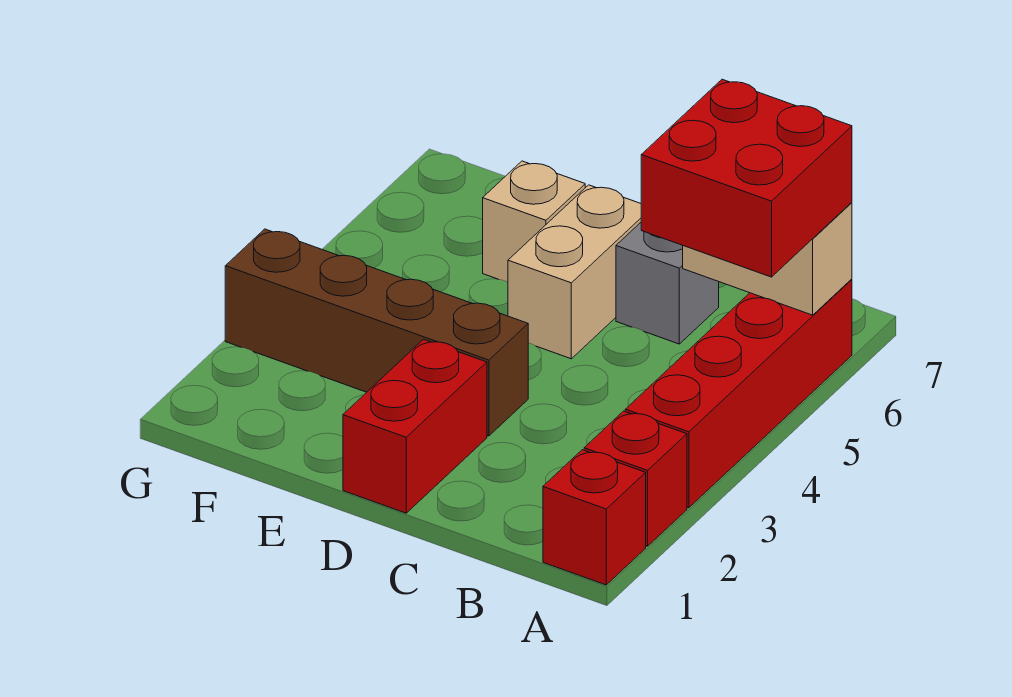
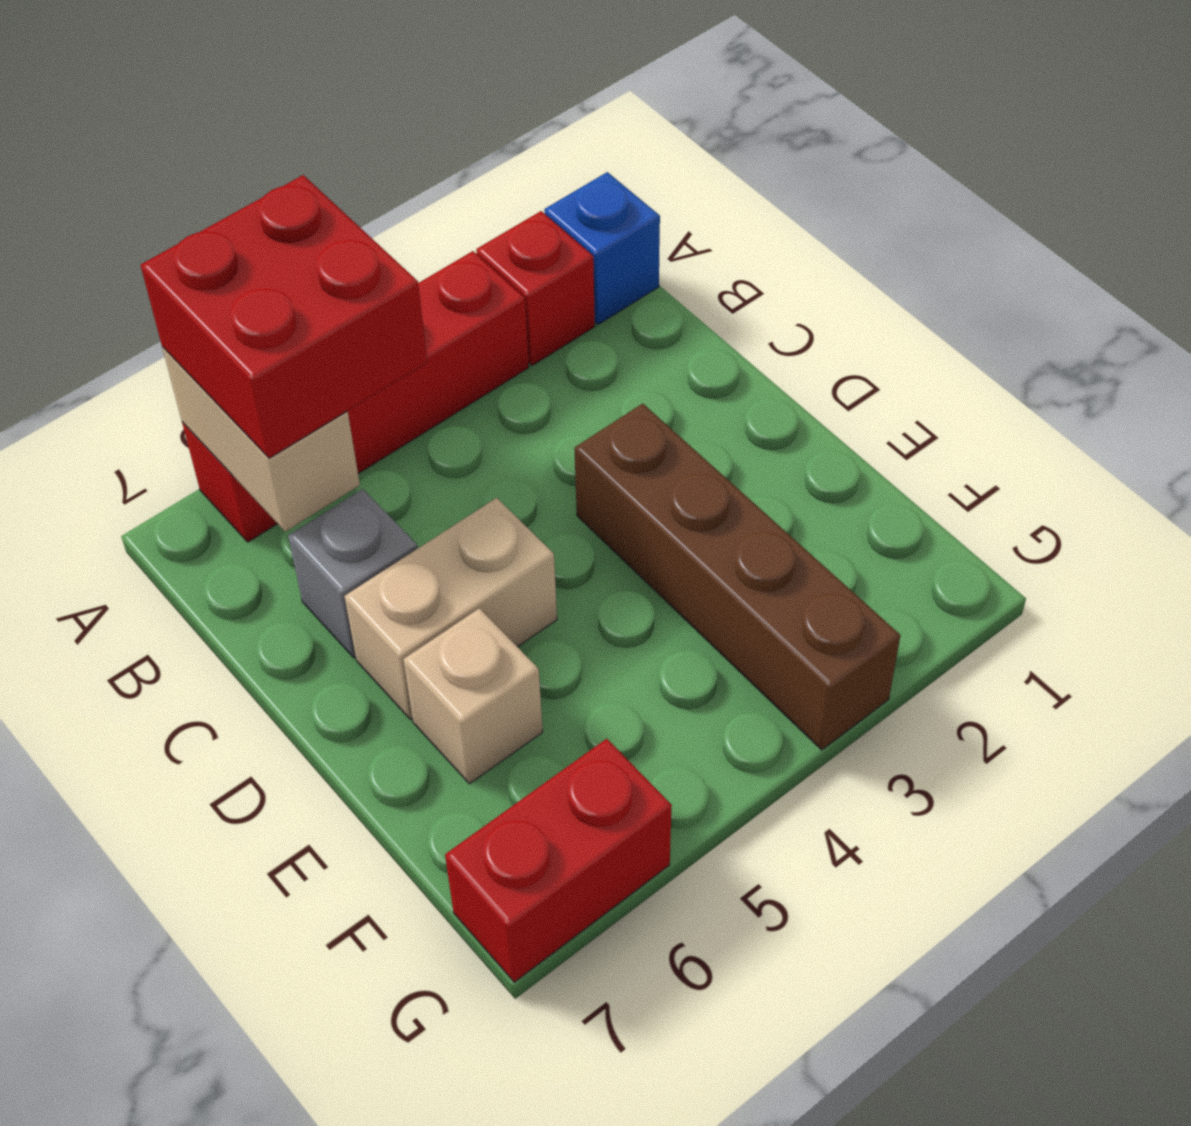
red brick A1 level 1 -> blue brick A1 level 1
red brick D1:D2 level 1 -> red brick G6:G7 level 1

